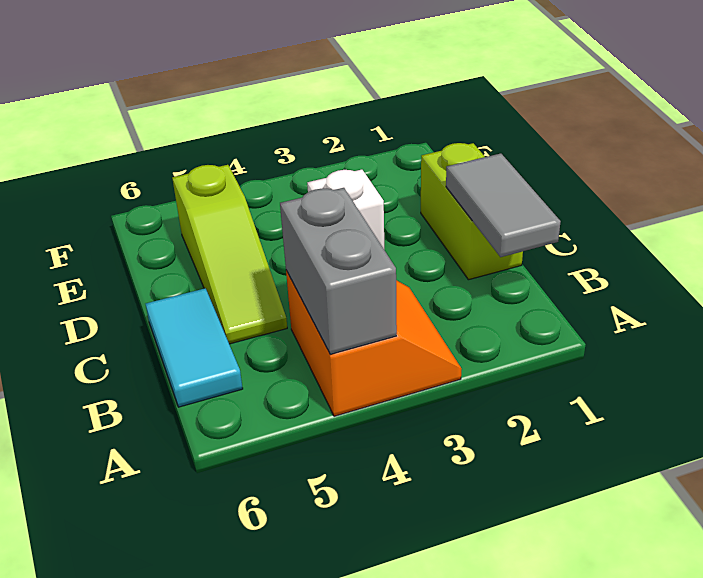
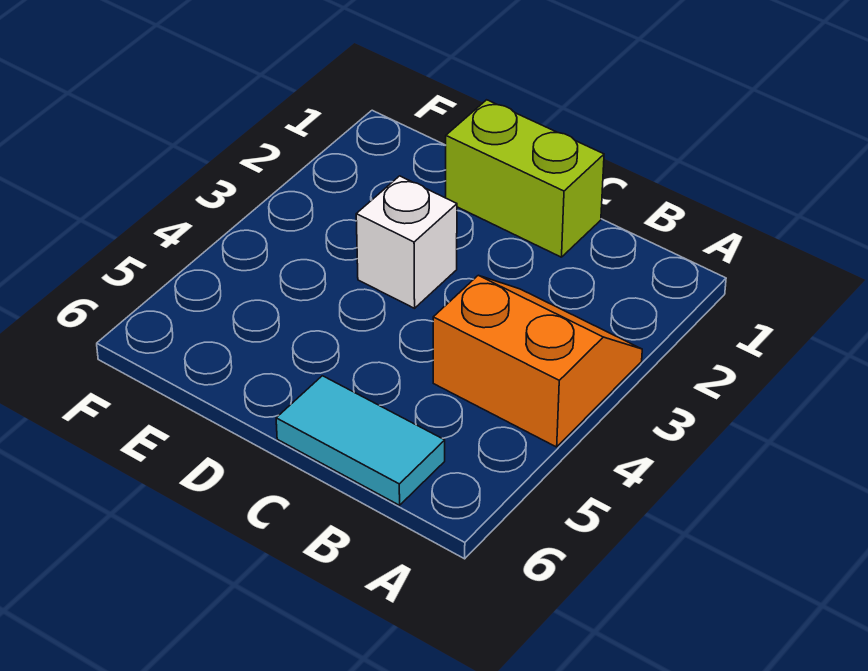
grey brick A4:B4 level 2 -> none
grey tile B1:C1 level 2 -> none
lime slope C5:E5 level 1 top E -> none

